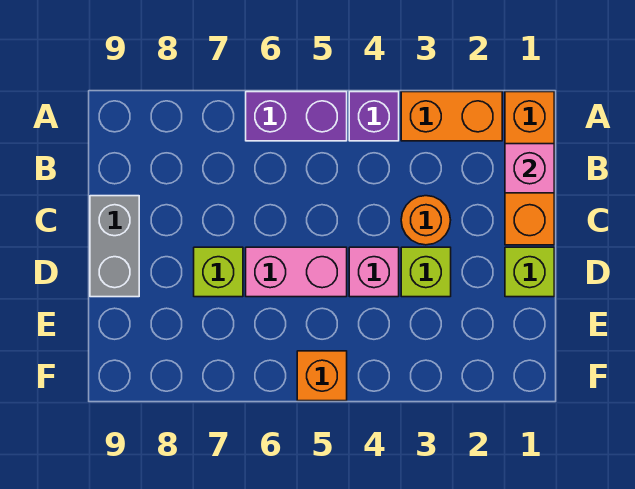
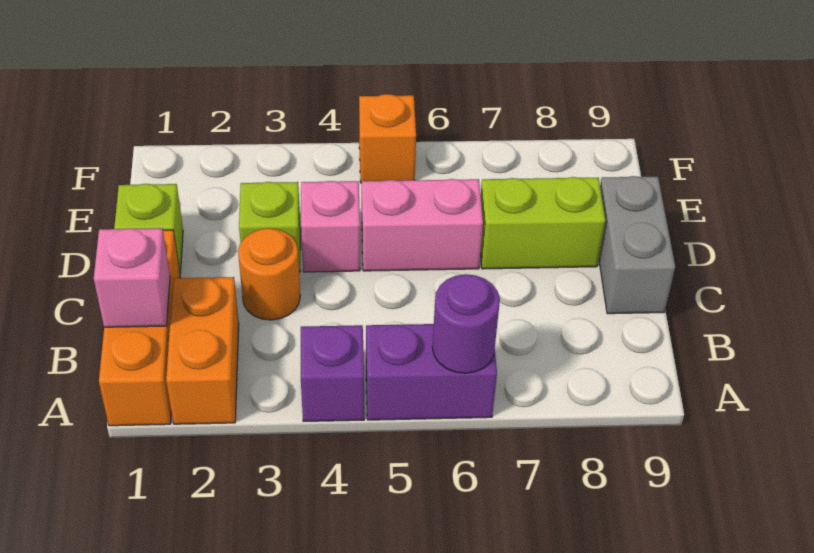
orange brick A2:A3 level 1 -> orange brick A2:B2 level 1
none -> purple round brick A6 level 2
lime brick D7 level 1 -> lime brick D7:D8 level 1

